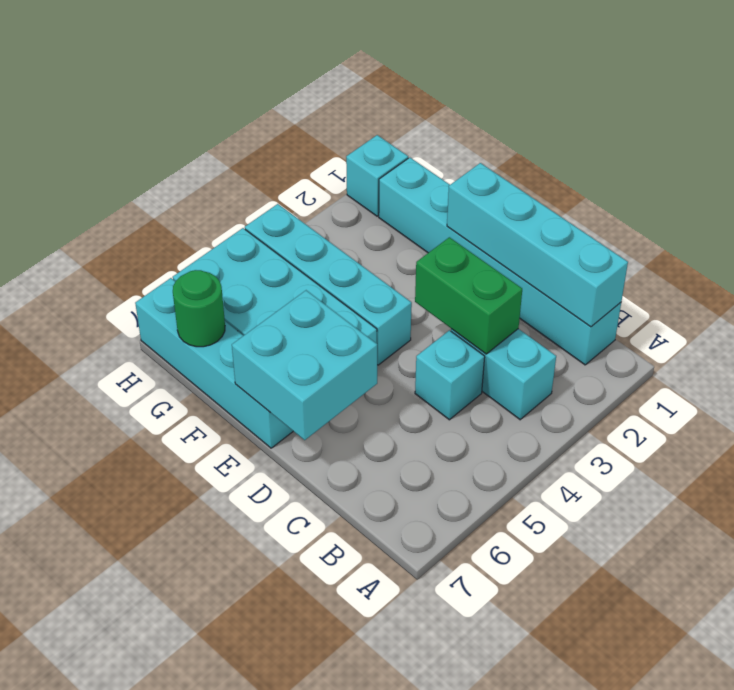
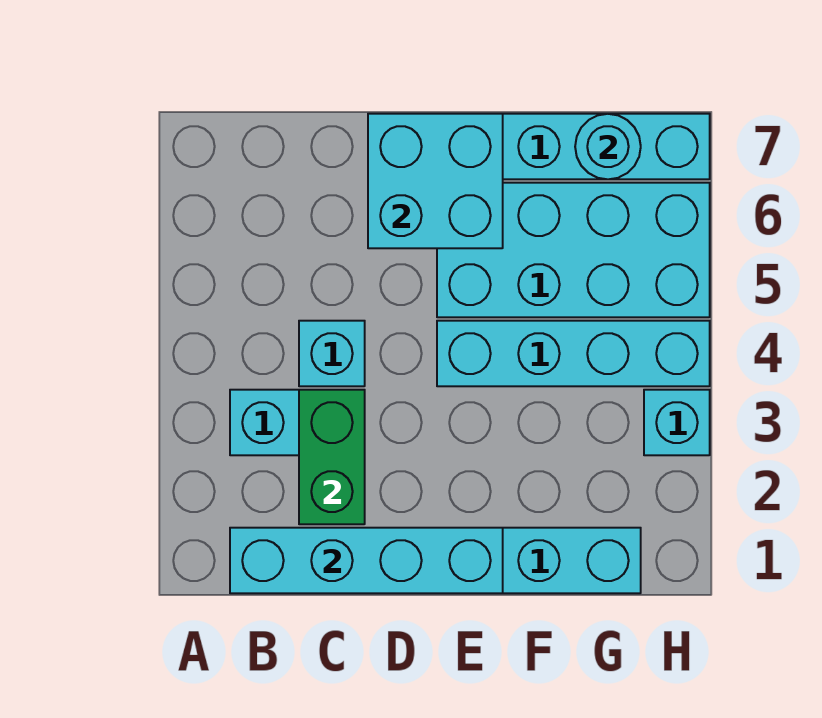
green brick C3:D3 level 2 -> green brick C2:C3 level 2
green round brick G7 level 2 -> cyan round brick G7 level 2
cyan brick H1 level 1 -> cyan brick H3 level 1

